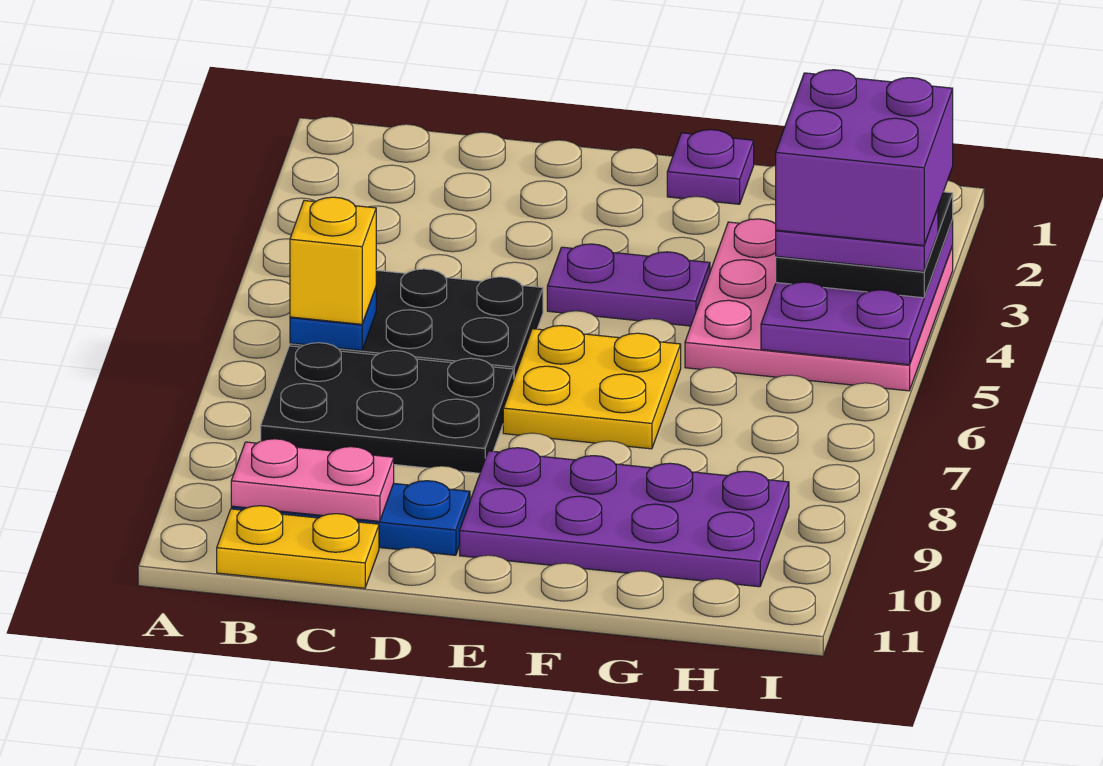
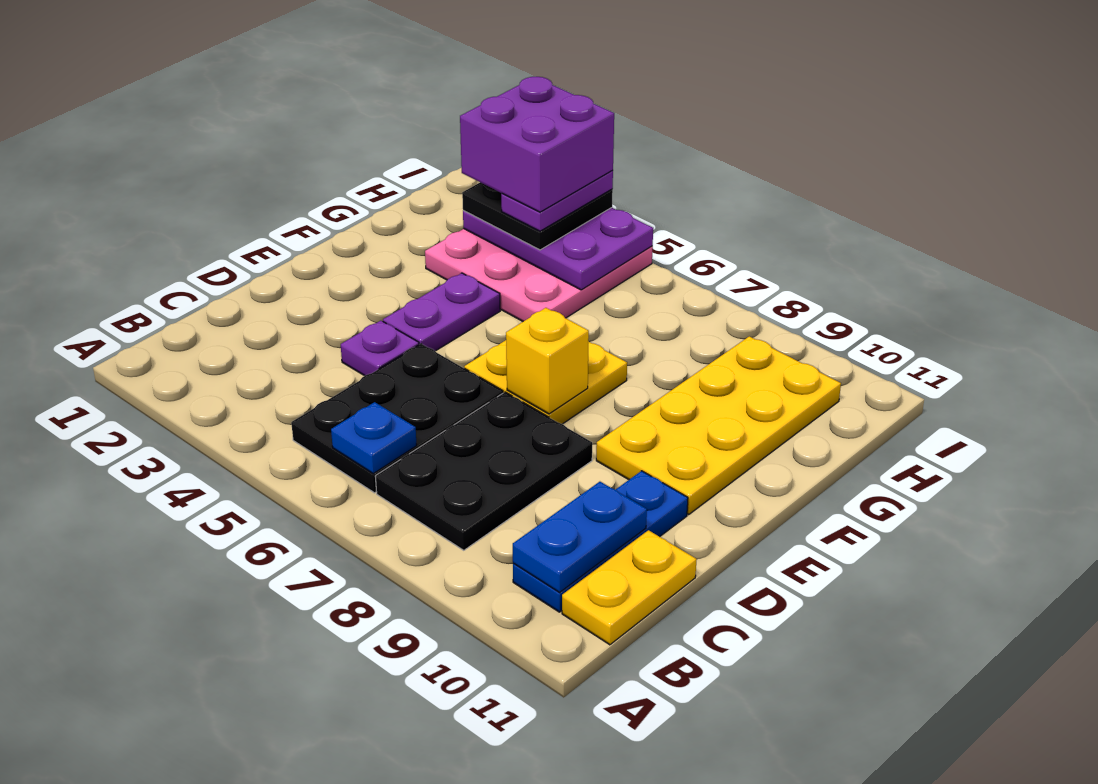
yellow brick B6 level 3 -> yellow brick E7 level 2
pink plate B10:C10 level 2 -> blue plate B10:C10 level 2
purple plate E9:H10 level 1 -> yellow plate E9:H10 level 1
purple plate F1 level 1 -> purple plate D4 level 1

